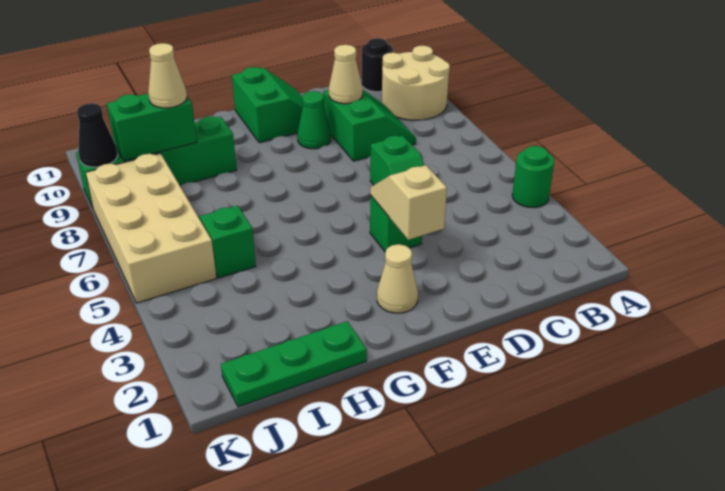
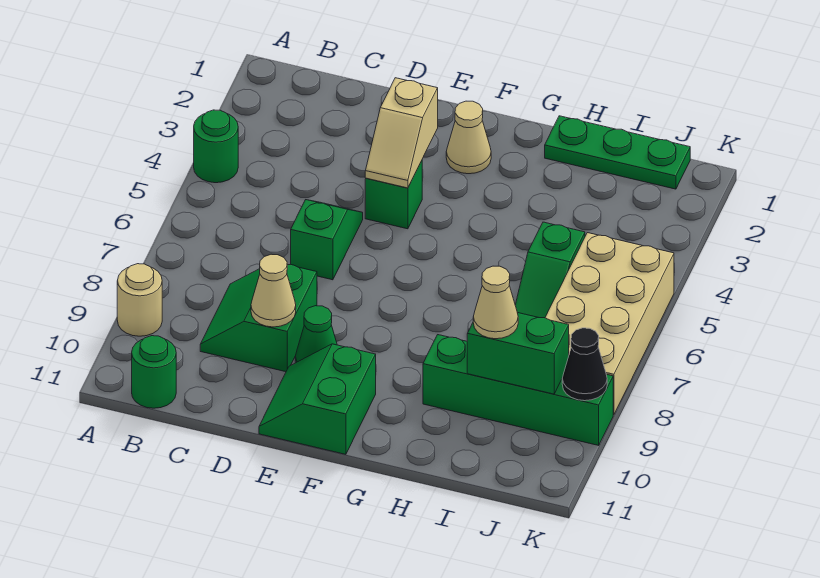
tan round brick A9:B10 level 1 -> tan round brick A9 level 1
black round brick B11 level 1 -> green round brick B11 level 1

